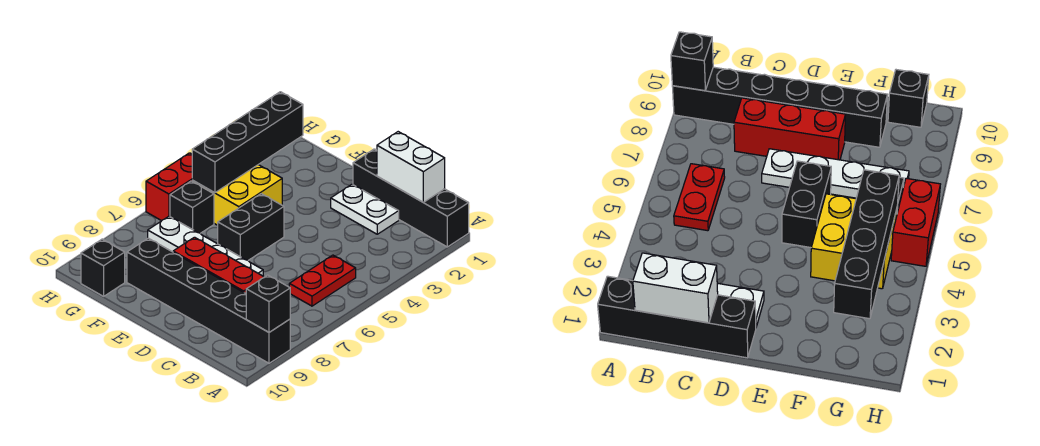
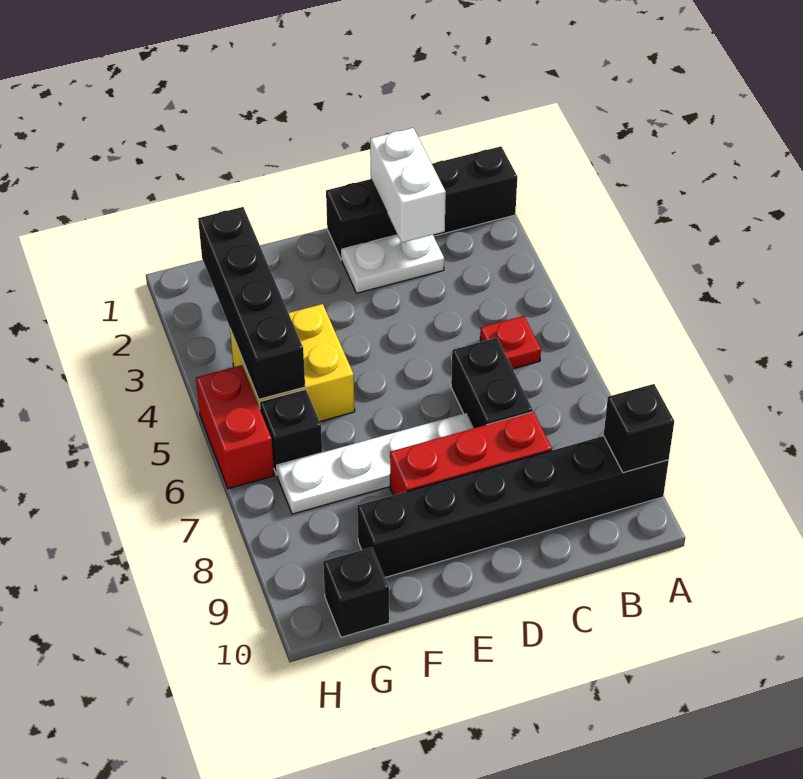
white brick B1:C1 level 2 -> white brick C1:C2 level 2
red plate B5:B6 level 1 -> red plate B5 level 1
black brick E5:E6 level 1 -> black brick C6:C7 level 1

